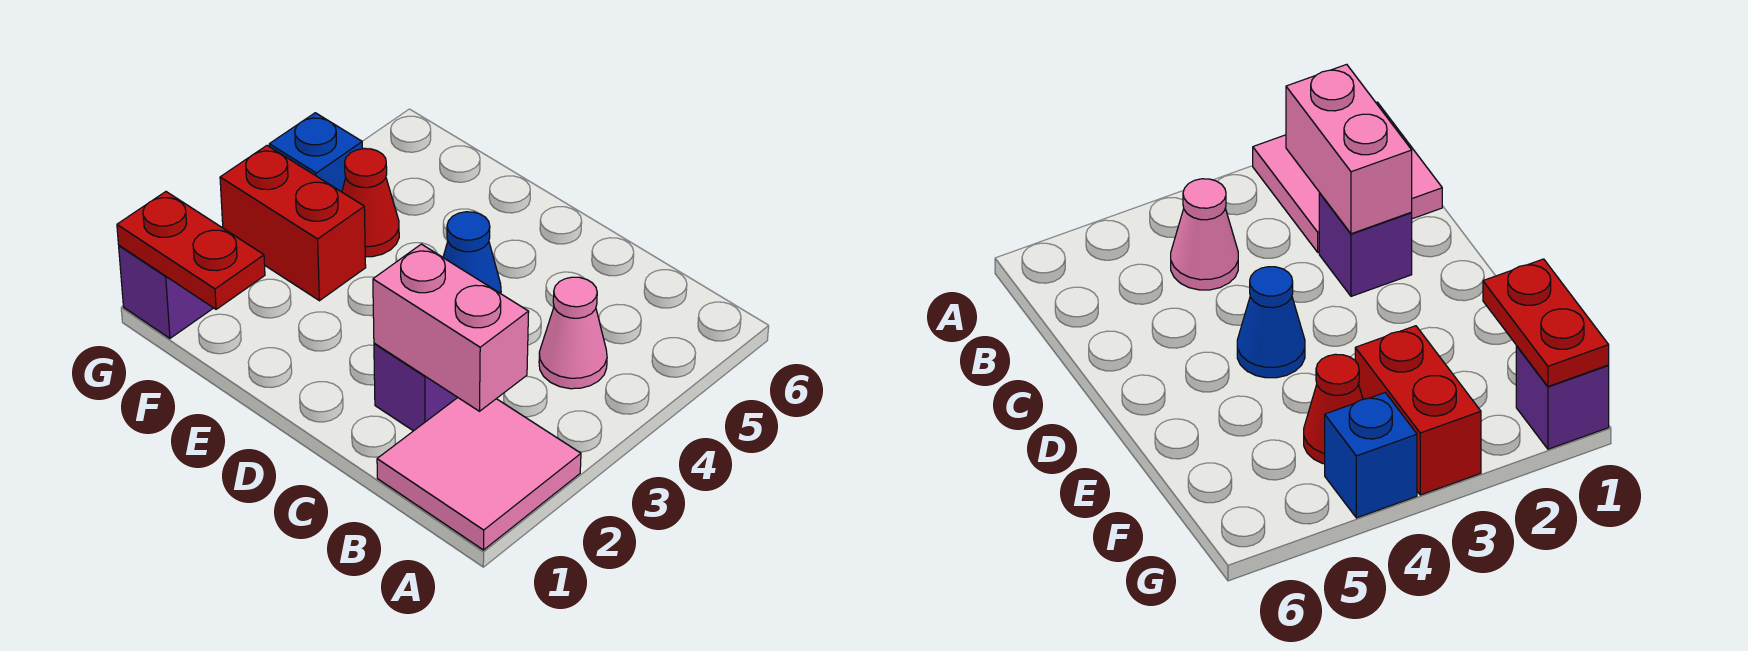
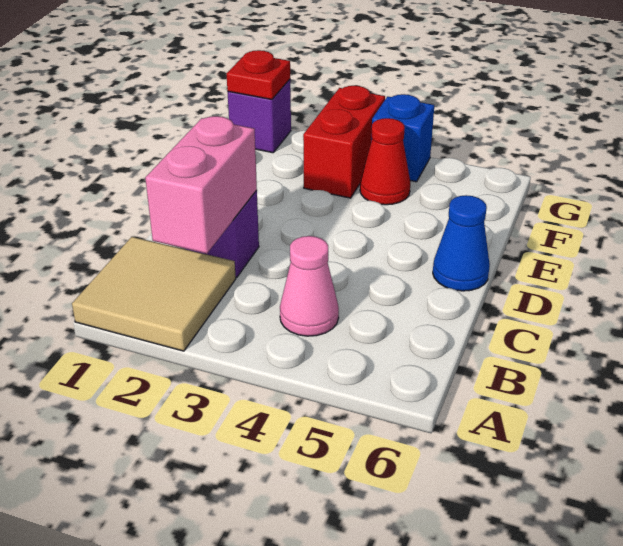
pink tile A1:B2 level 1 -> tan tile A1:B2 level 1
blue cone D4 level 1 -> blue cone D6 level 1
red plate F1:G1 level 2 -> red plate G1 level 2

